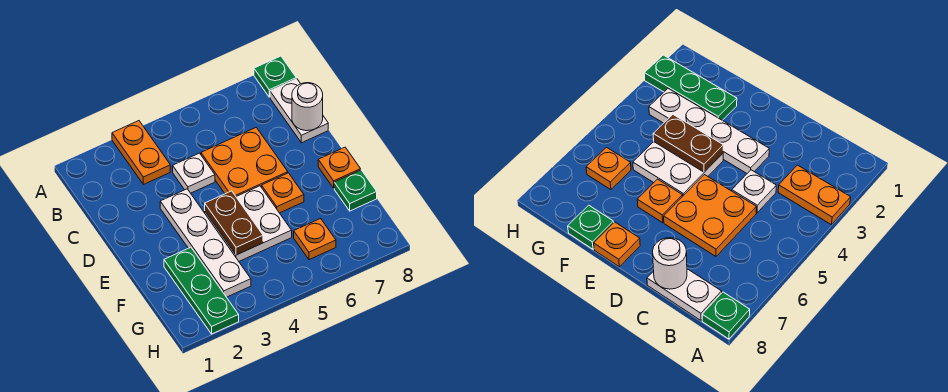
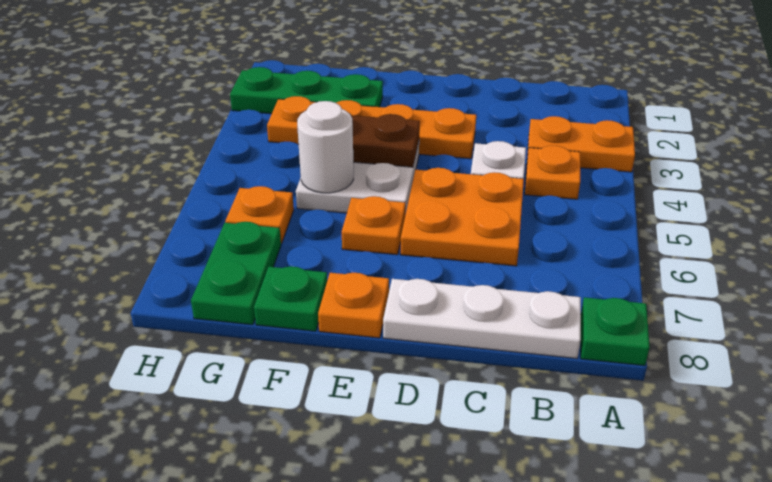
none -> orange plate B4 level 1
white plate B8:C8 level 1 -> white plate B8:D8 level 1
white round brick C8 level 2 -> white round brick F5 level 2
white plate D3:G3 level 1 -> orange plate D3:G3 level 1
none -> green plate G7:G8 level 1

